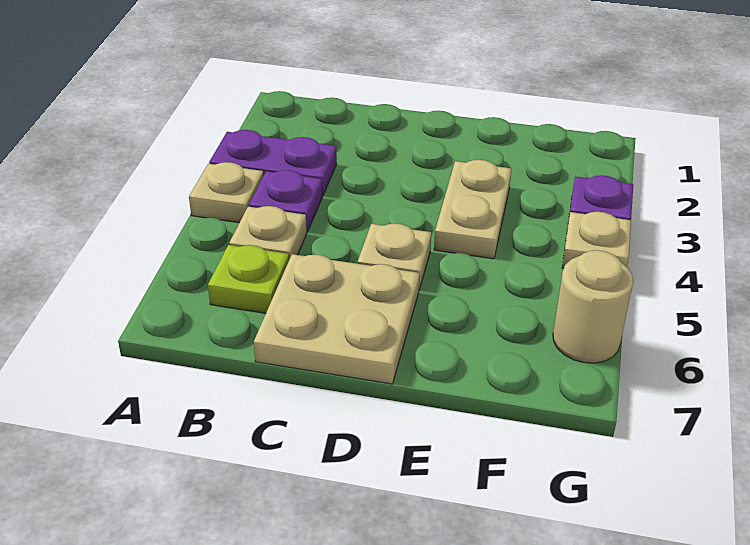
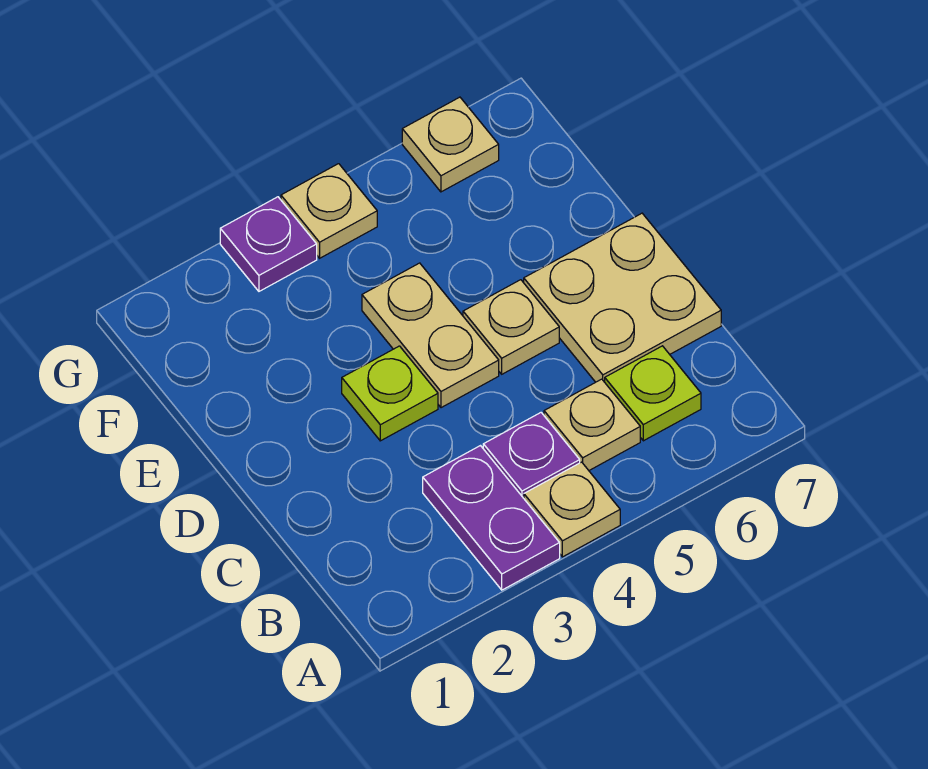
none -> lime plate D3 level 1
tan plate E3:E4 level 1 -> tan plate D4:E4 level 1
tan round brick G6 level 1 -> tan plate G6 level 1

